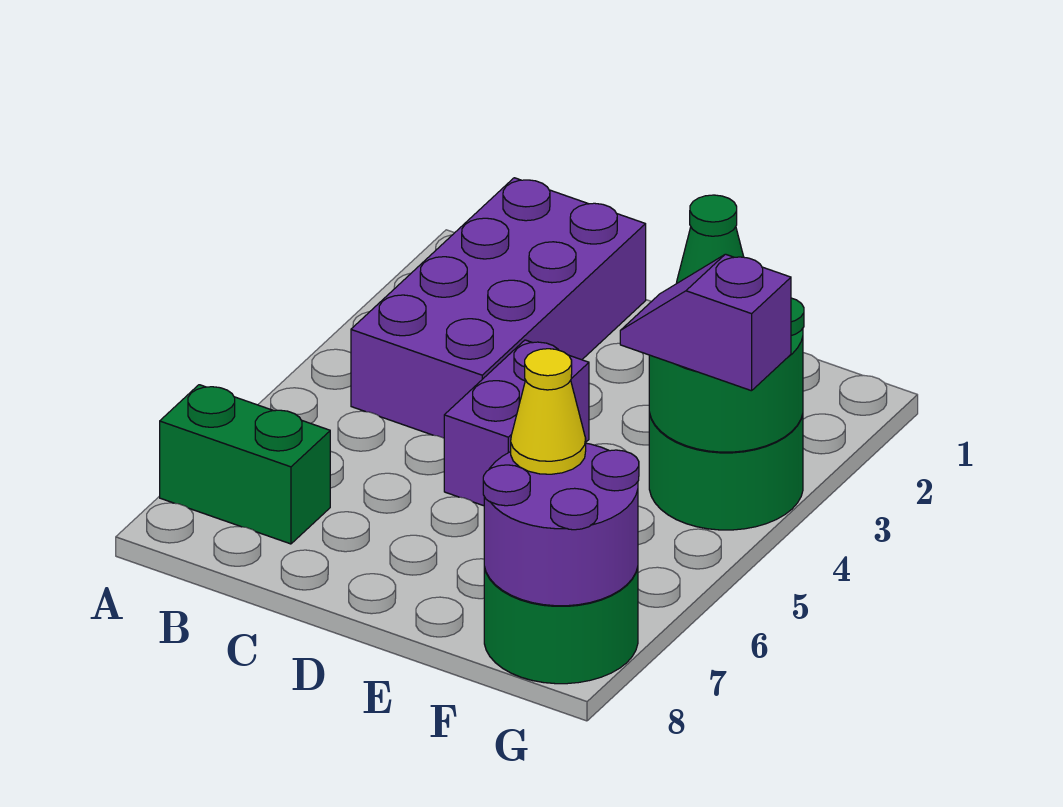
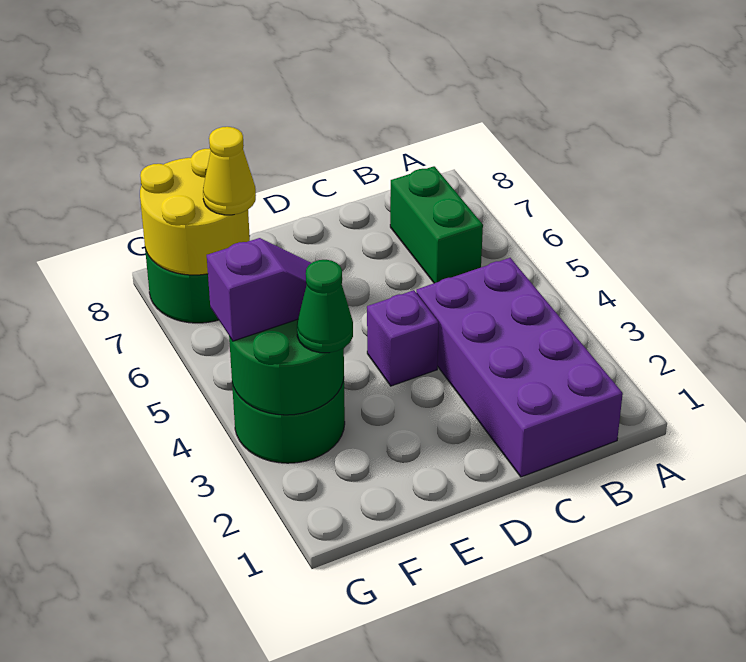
green brick A7:B7 level 1 -> green brick B6:B7 level 1
purple brick D4:D5 level 1 -> purple brick D4 level 1
purple round brick F7:G8 level 2 -> yellow round brick F7:G8 level 2

